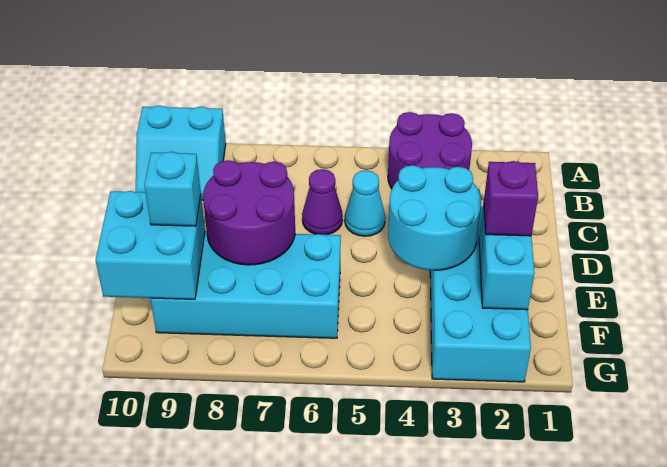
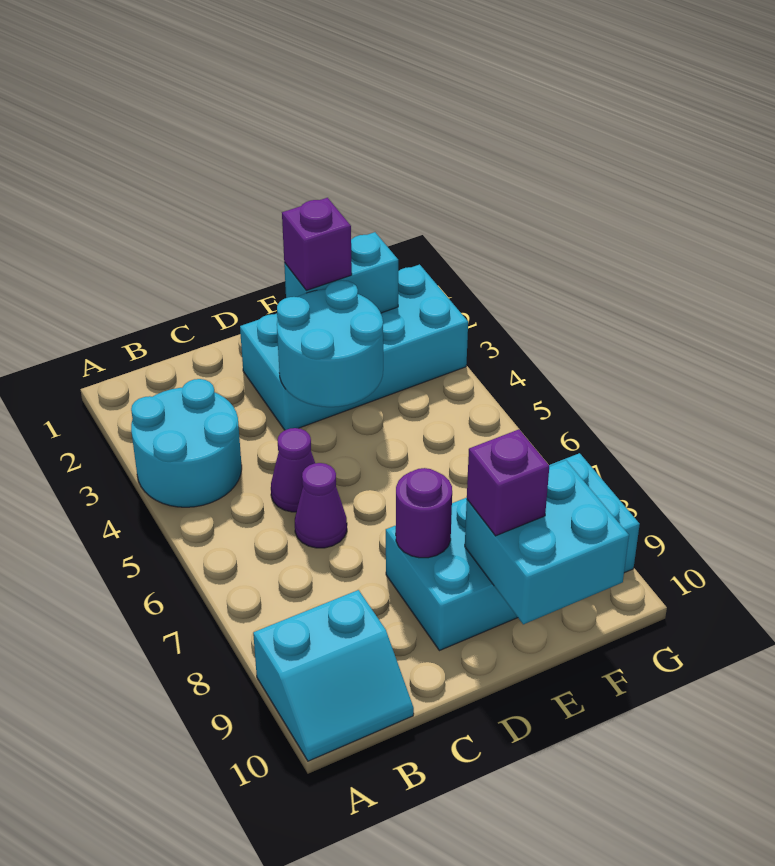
purple round brick A3:B4 level 1 -> cyan round brick A3:B4 level 1
cyan slope A9:B10 level 1 top A -> cyan slope A9:B10 level 1 top 9
cyan cone C5 level 1 -> purple cone C5 level 1
purple round brick D7:E8 level 2 -> purple round brick D8 level 2
cyan brick E6:F9 level 1 -> cyan brick D8:G9 level 1
cyan brick E9 level 3 -> purple brick E9 level 3

